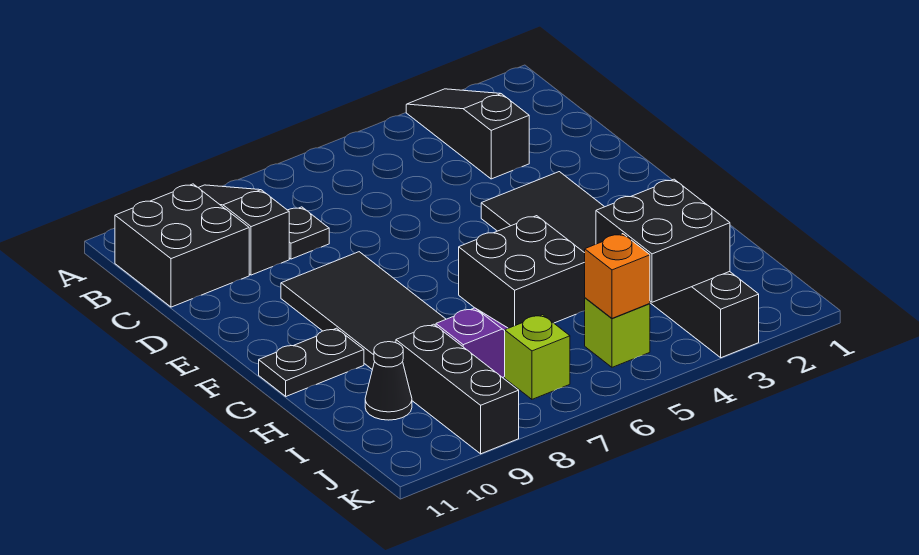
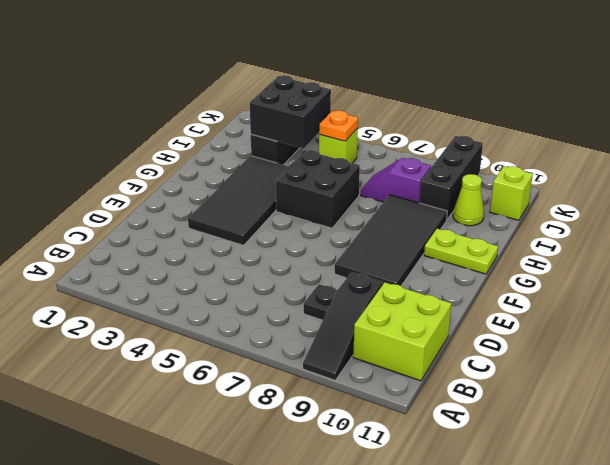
black slope A3:C3 level 1 top C -> none
black brick B10:C11 level 1 -> lime brick B10:C11 level 1
black plate G10:G11 level 1 -> lime plate G10:G11 level 1
black cone I10 level 1 -> lime cone I10 level 1
orange brick J5 level 2 -> orange plate J5 level 2
lime brick J7 level 1 -> lime brick J11 level 1

